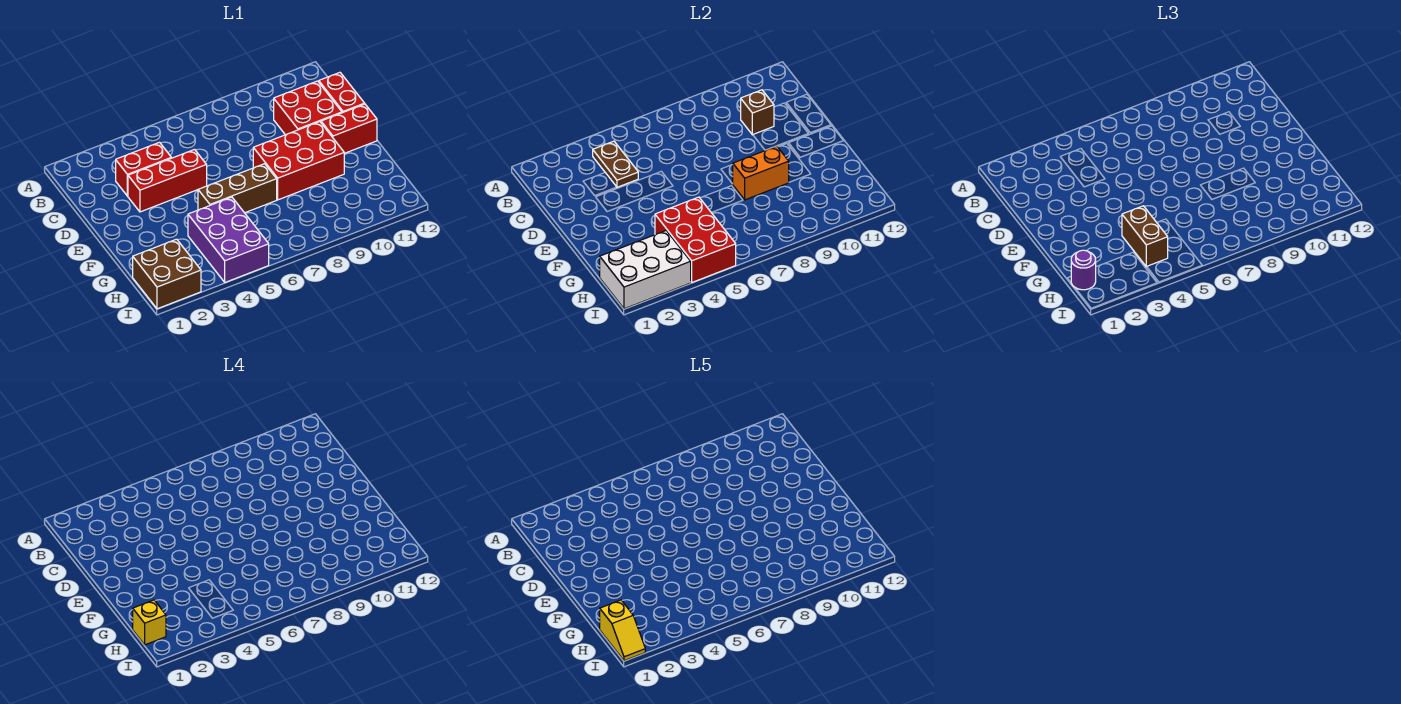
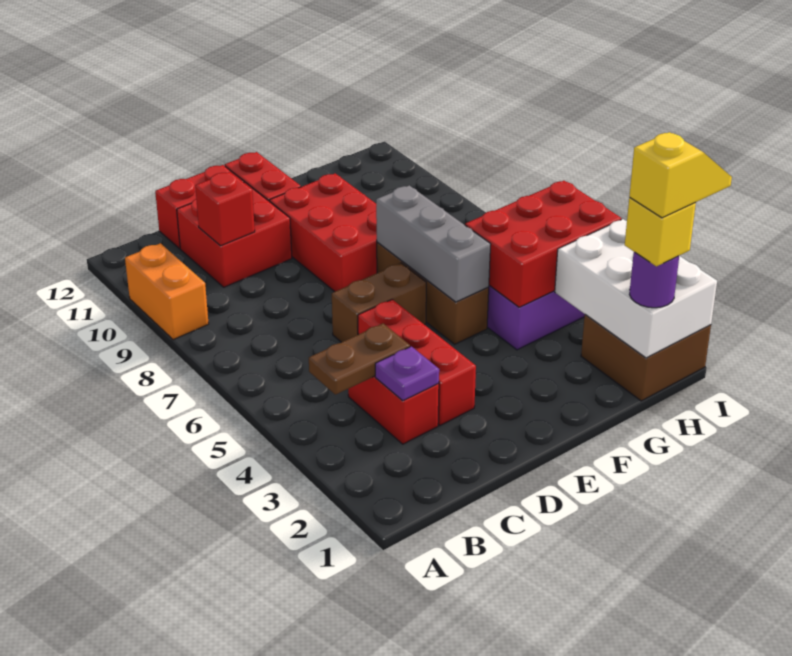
none -> purple plate C3 level 2
brown brick C10 level 2 -> red brick C10 level 2
none -> grey brick F5:F7 level 2
orange brick F8:F9 level 2 -> orange brick A9:A10 level 1
brown brick G4:H4 level 3 -> brown brick D6:E6 level 1

